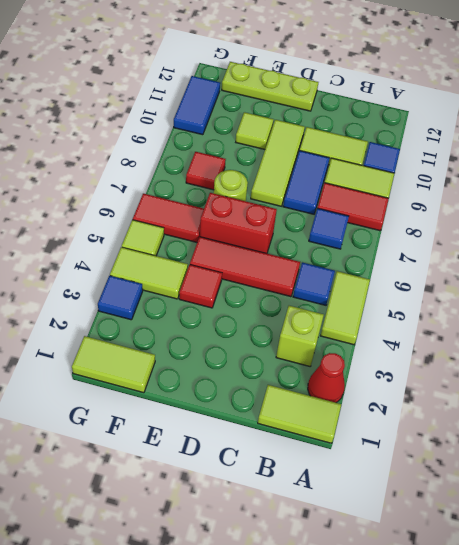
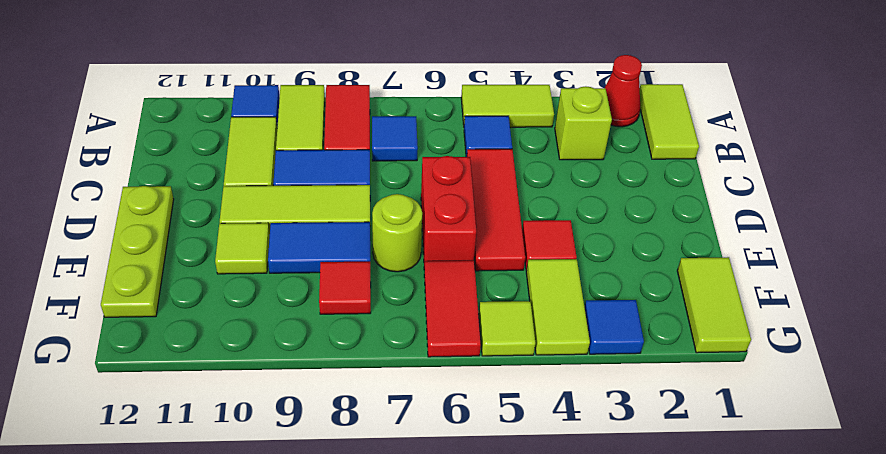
blue tile G10:G11 level 1 -> blue tile E8:E9 level 1

